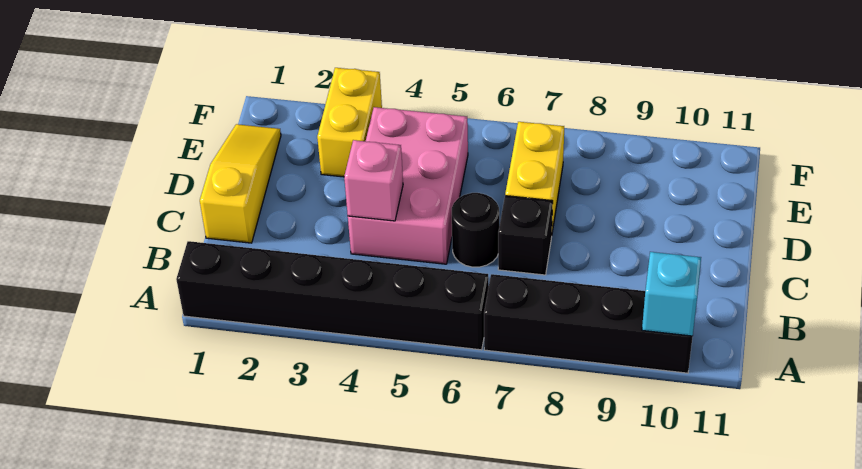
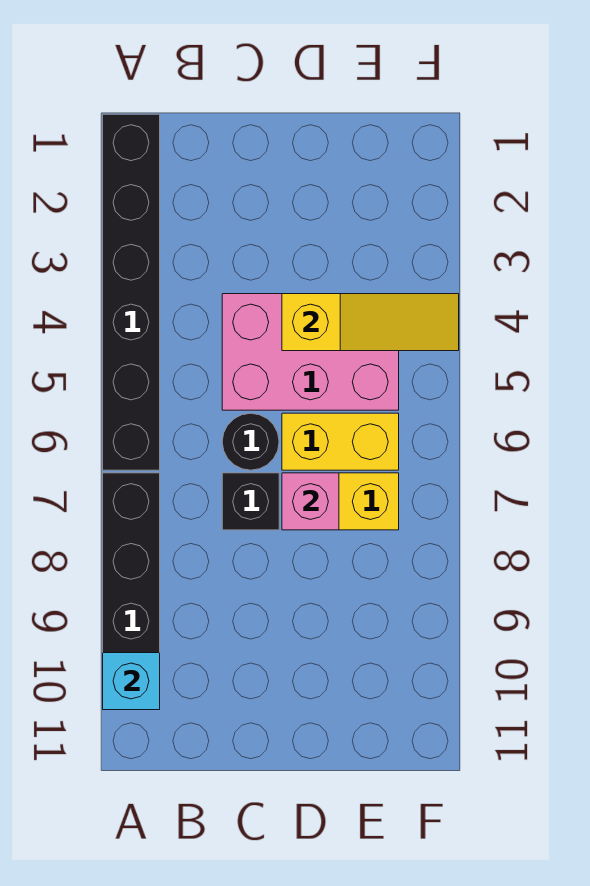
yellow slope C1:E1 level 1 top C -> yellow slope D4:F4 level 2 top D
pink brick C4 level 2 -> pink brick D7 level 2
yellow brick E3:F3 level 1 -> yellow brick D6:E6 level 1

